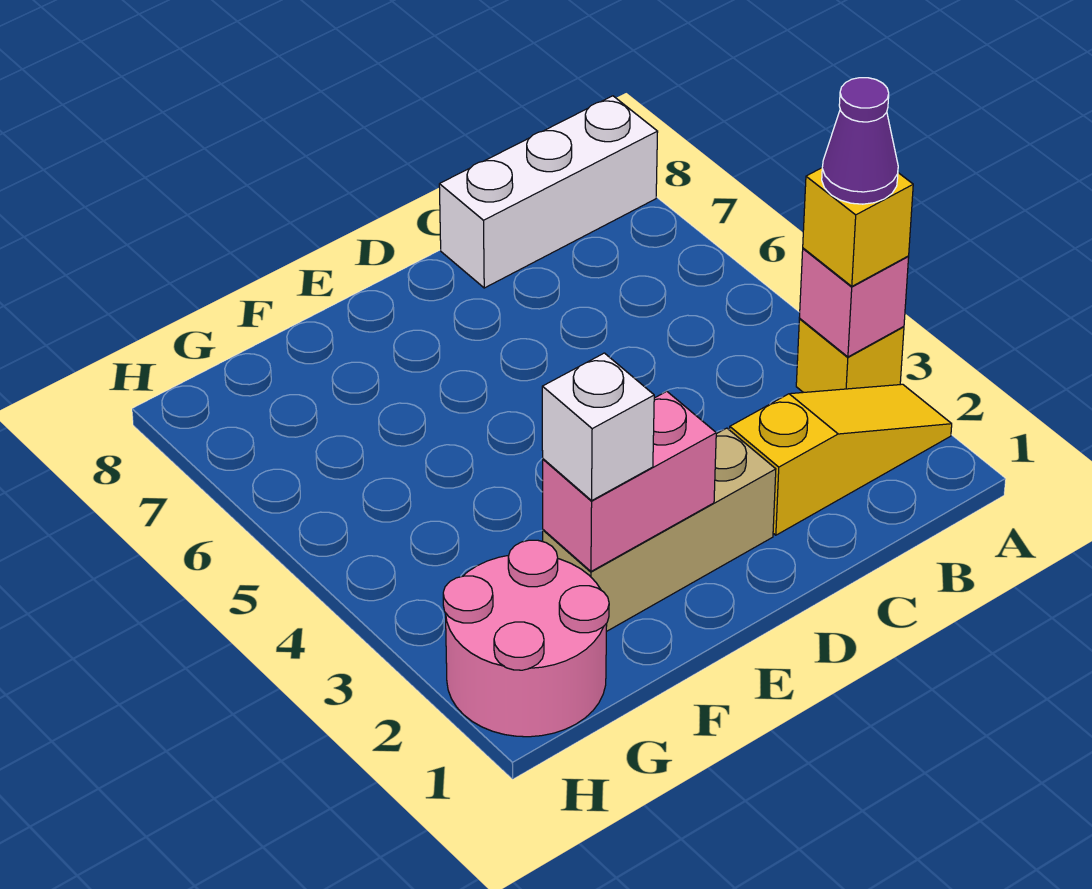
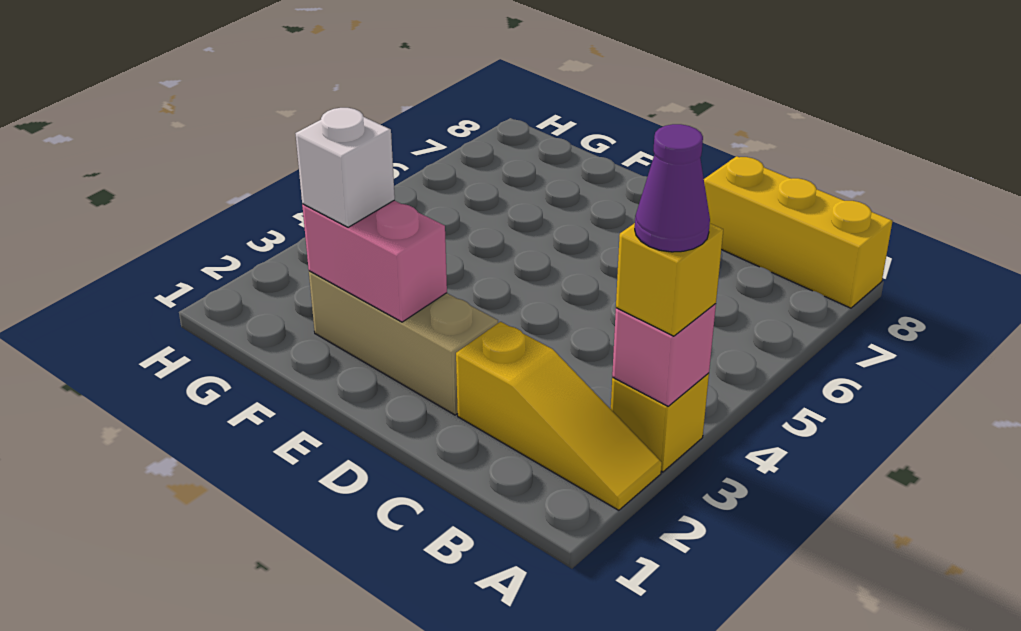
white brick A8:C8 level 1 -> yellow brick A8:C8 level 1
pink round brick G1:H2 level 1 -> none

